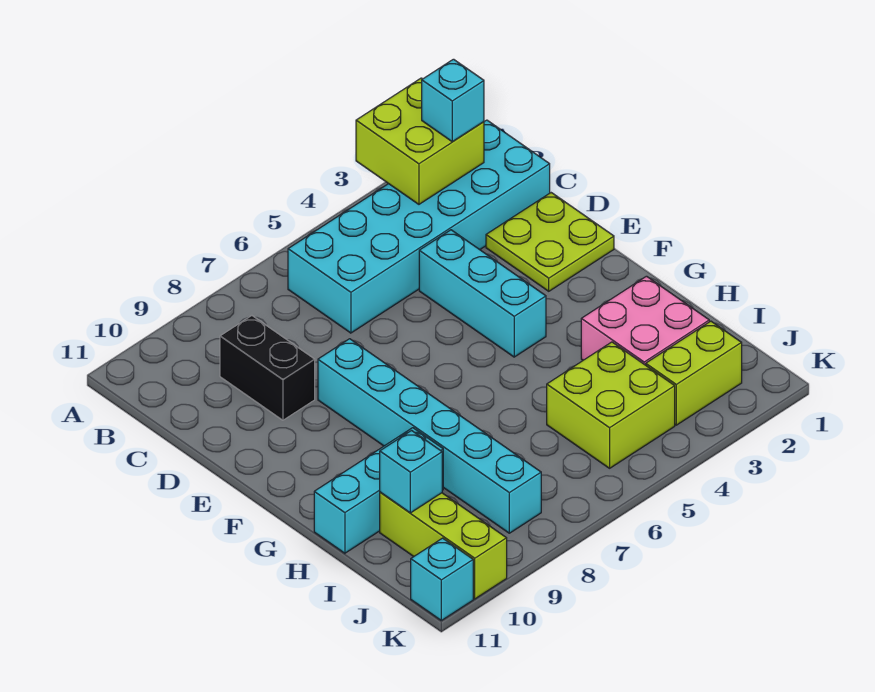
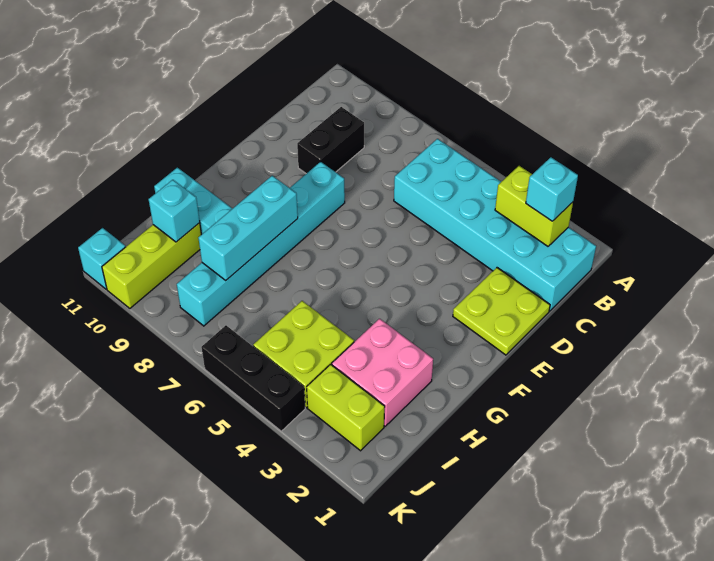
lime brick A2:B3 level 2 -> lime brick B2:B3 level 2
cyan brick D4:F4 level 1 -> cyan brick G8:I8 level 2
none -> black brick K4:K6 level 1

